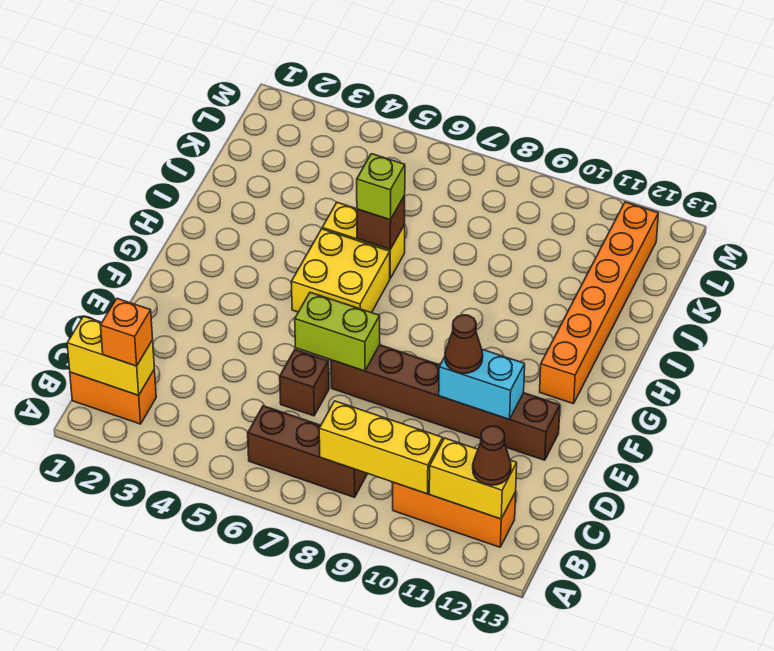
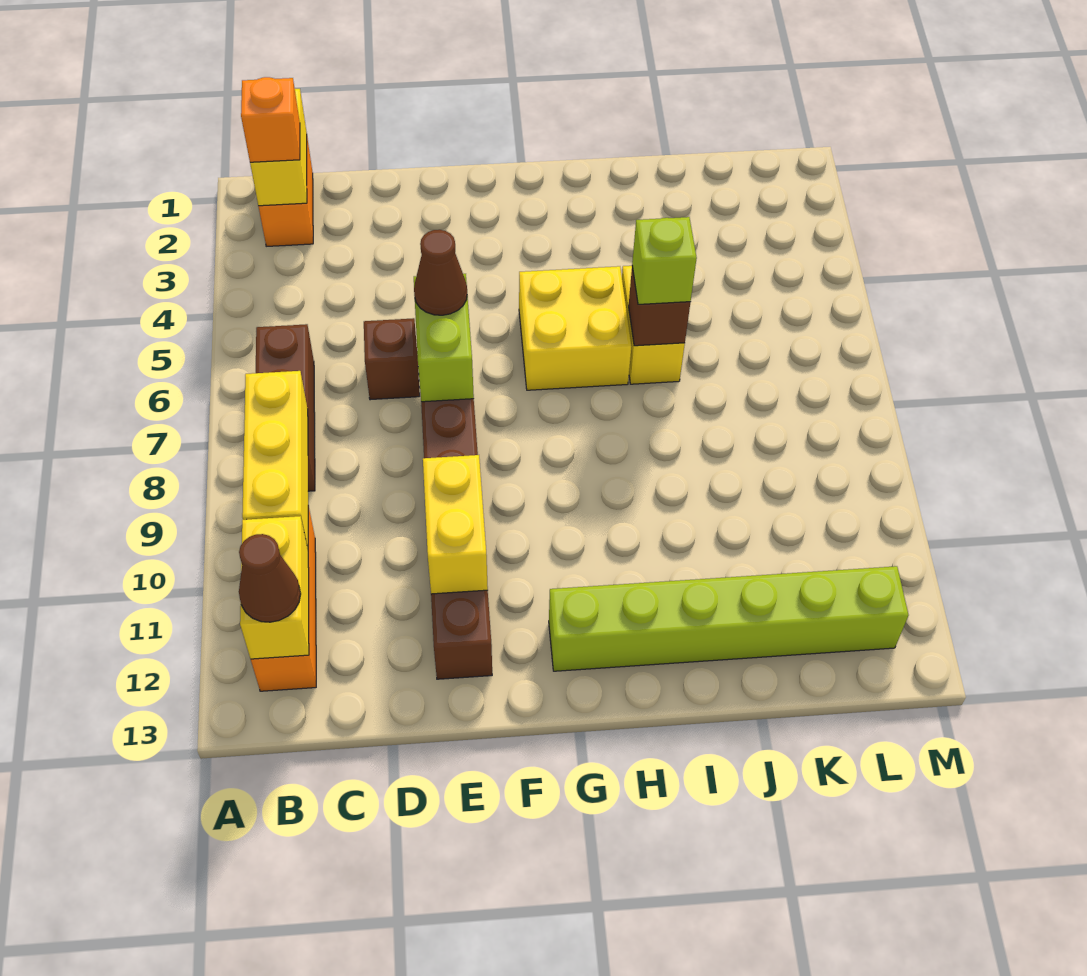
cyan brick E10:E11 level 2 -> yellow brick E10:E11 level 2
brown cone E10 level 3 -> brown cone E6 level 3
orange brick G12:L12 level 1 -> lime brick G12:L12 level 1

